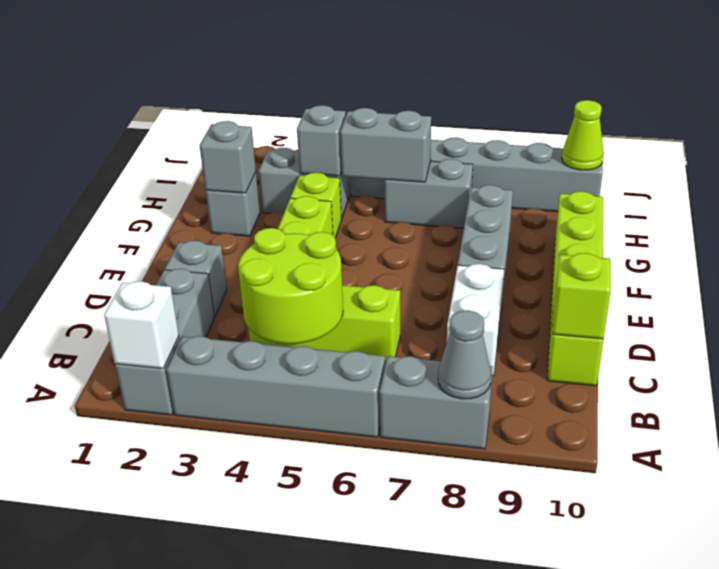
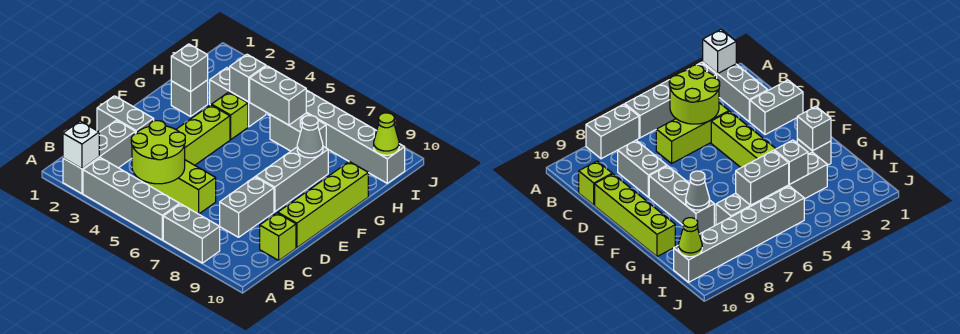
grey cone A8 level 2 -> grey cone G8 level 2
white brick C8:D8 level 1 -> grey brick C8:D8 level 1
lime brick C10 level 2 -> none
grey brick D2 level 1 -> grey brick D1:D2 level 1

